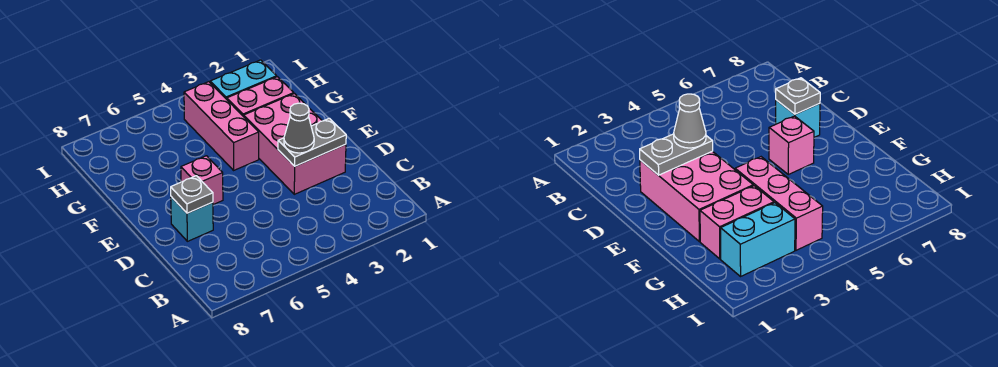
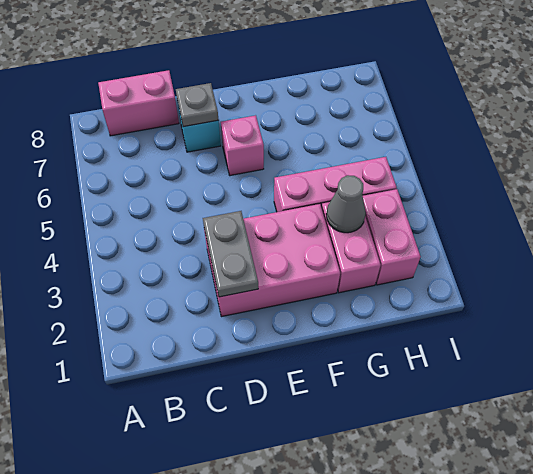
none -> pink brick B8:C8 level 1
grey cone D3 level 3 -> grey cone G3 level 2
cyan brick H2:H3 level 1 -> pink brick H2:H3 level 1

